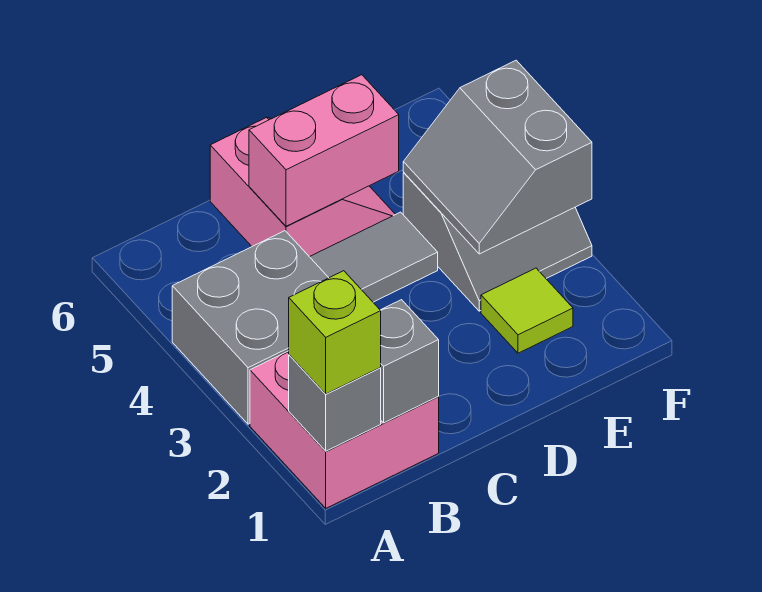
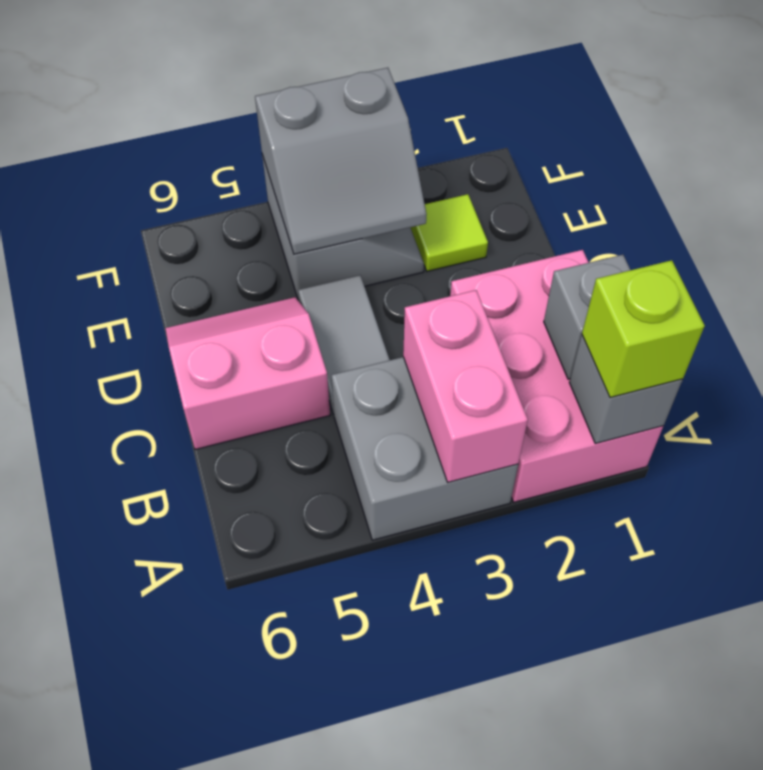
pink brick A1:B2 level 1 -> pink brick A1:C2 level 1
pink brick C5:D5 level 2 -> pink brick A3:B3 level 2

